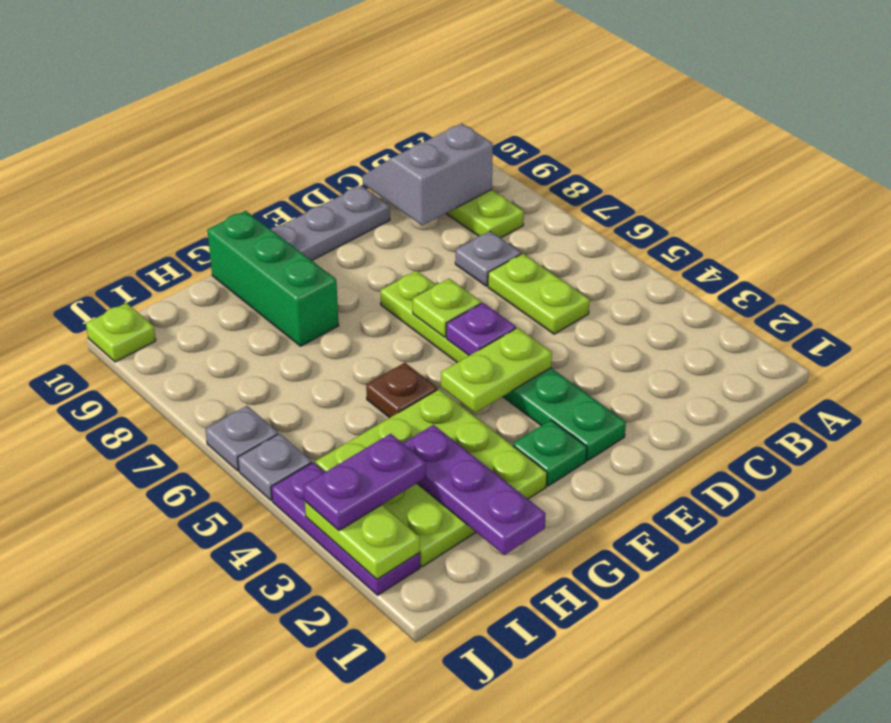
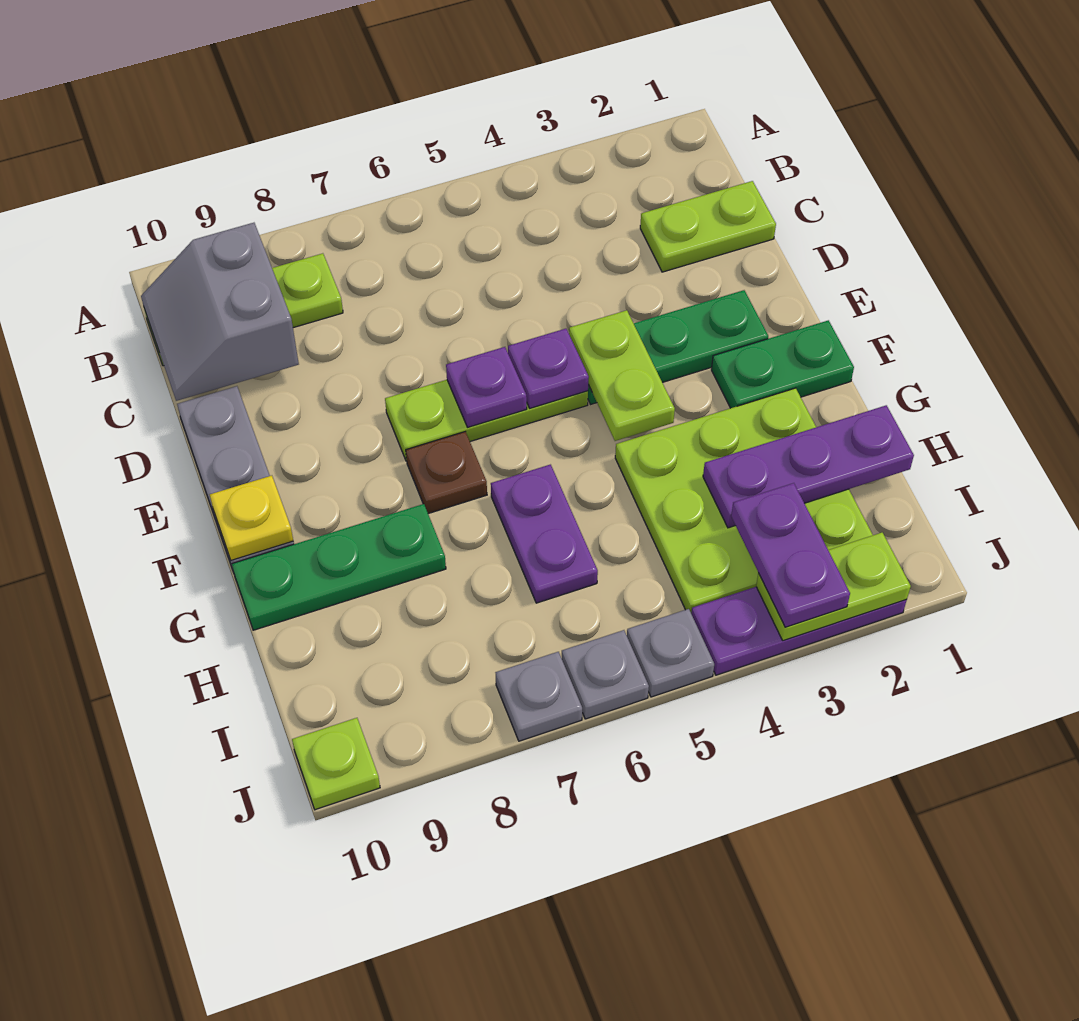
lime plate C5:C6 level 1 -> lime plate C1:C2 level 1
grey plate C7 level 1 -> grey plate J7 level 1
lime plate E6 level 2 -> purple plate E6 level 2
green plate F2 level 1 -> green plate F1:F2 level 1
none -> yellow plate F10 level 2
brown plate G5 level 1 -> brown plate F7 level 1
none -> purple plate G6:H6 level 1
green brick G8:G10 level 1 -> green plate G8:G10 level 1

